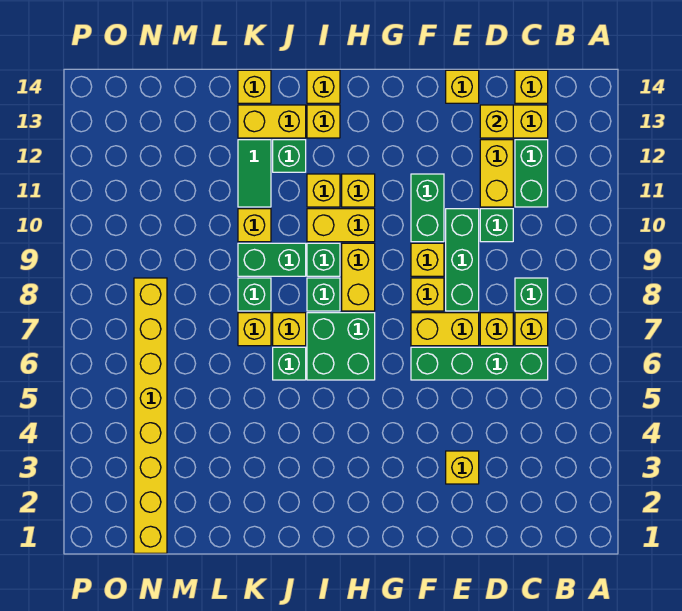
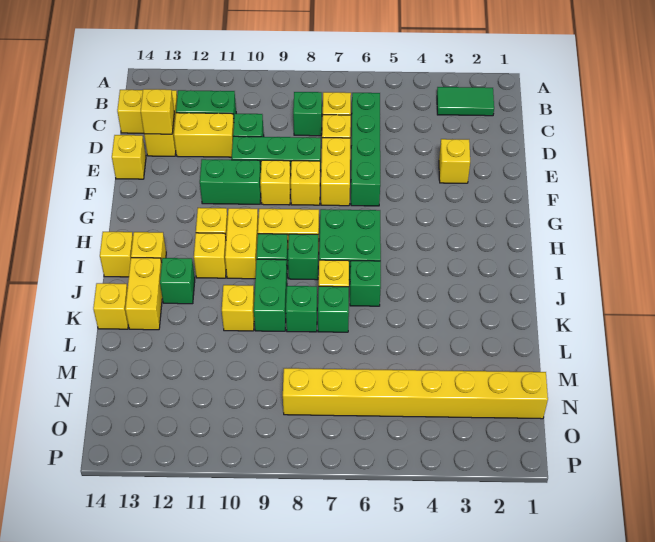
yellow brick K7 level 1 -> green brick K7 level 1
green tile K11:K12 level 1 -> green tile B2:B3 level 1

